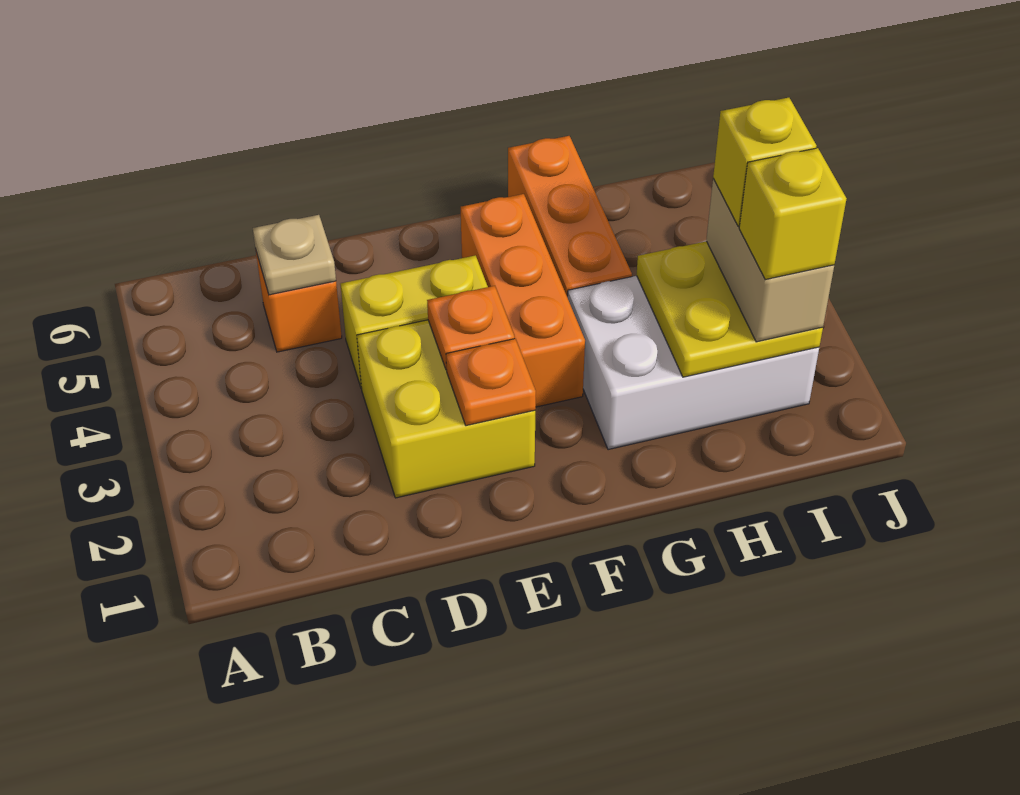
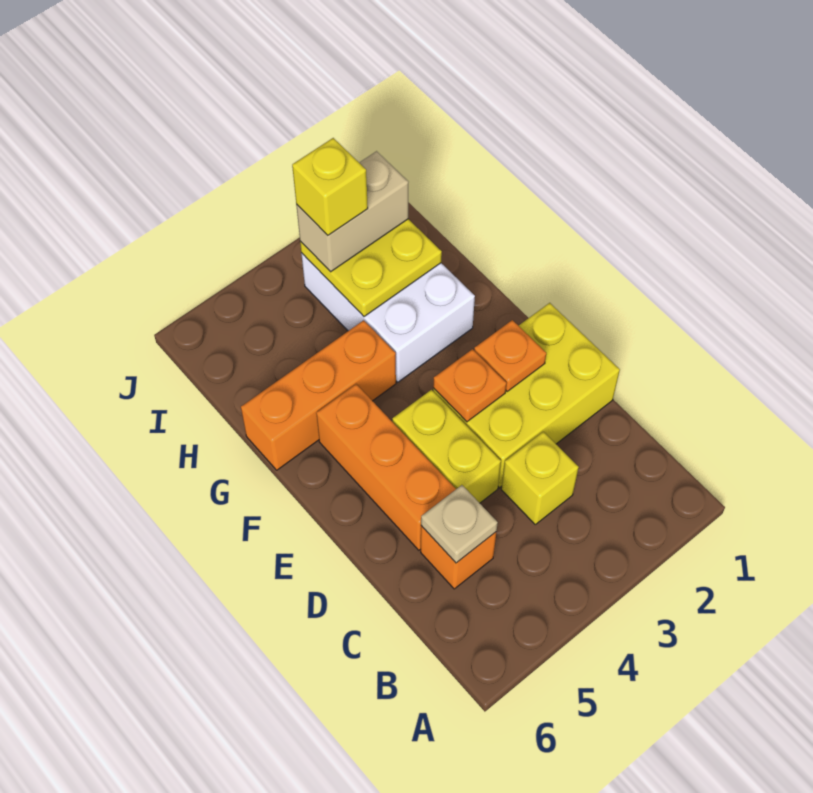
yellow brick D2:E3 level 1 -> yellow brick D1:E3 level 1
orange brick F3:F5 level 1 -> orange brick D5:F5 level 1
yellow brick I2 level 4 -> yellow brick C3 level 1

